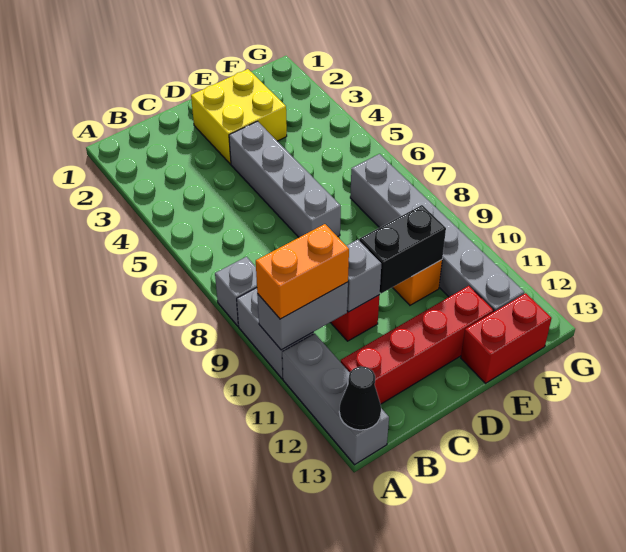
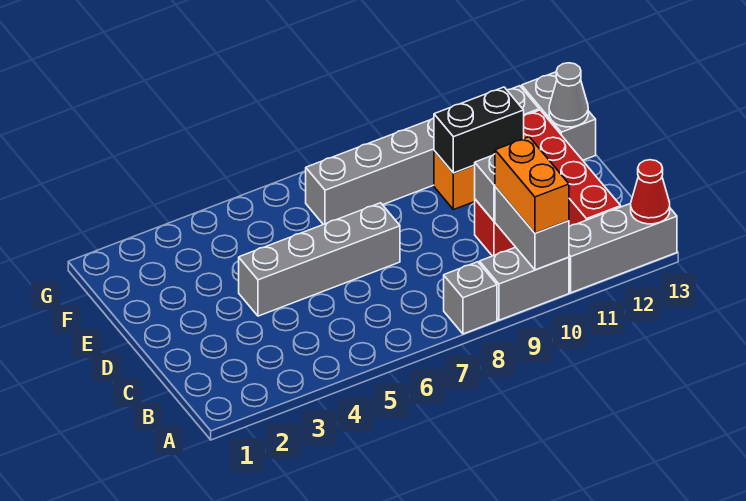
black cone A13 level 2 -> red cone A13 level 2
yellow brick D2:E3 level 1 -> none
black brick D10:E10 level 2 -> black brick E10:E11 level 2
red brick E13:F13 level 1 -> grey brick E13:F13 level 1
none -> grey cone E13 level 2

